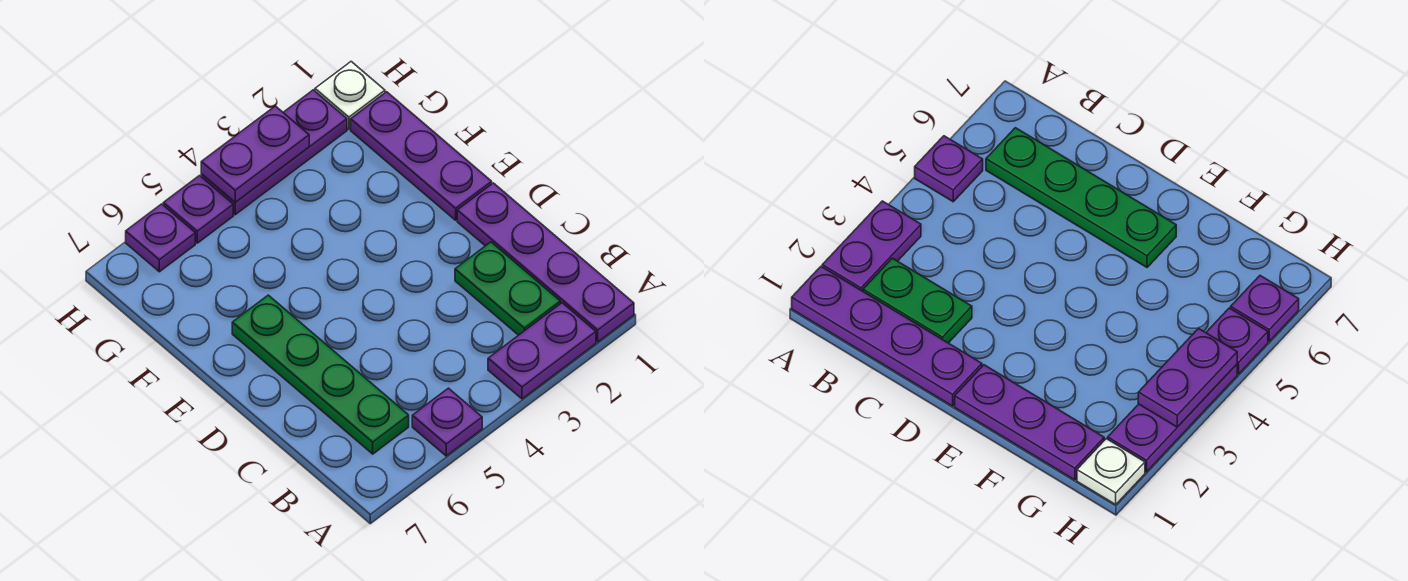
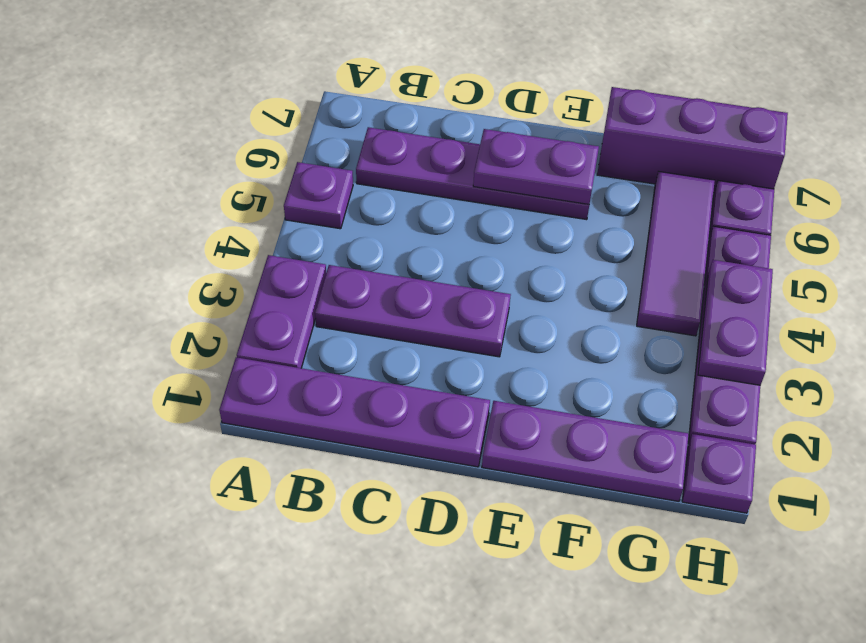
green plate B2:C2 level 1 -> none
none -> purple plate B3:D3 level 1
green plate B6:E6 level 1 -> purple plate B6:E6 level 1
none -> purple plate D6:E6 level 2
none -> purple brick F7:H7 level 1
none -> purple tile G4:G6 level 1
white plate H1 level 1 -> purple plate H1 level 1

